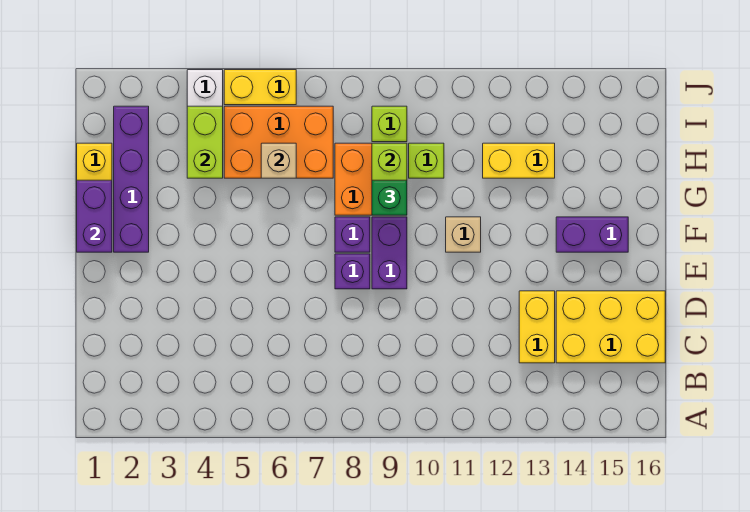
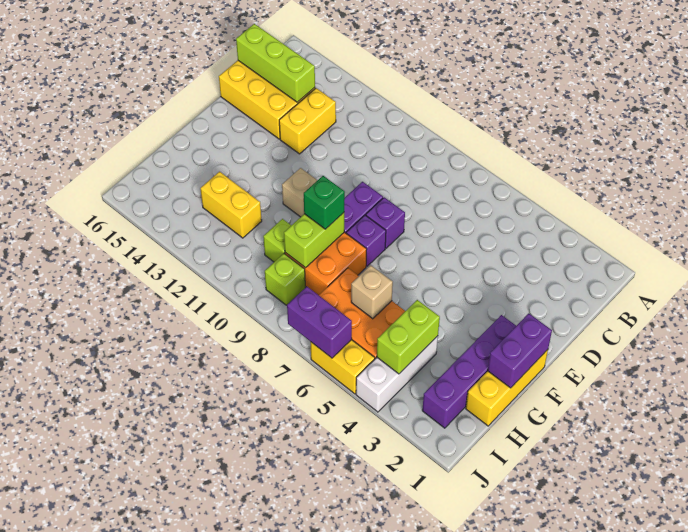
none -> lime brick C14:C16 level 2
purple brick F14:F15 level 1 -> purple brick J6:J7 level 2

